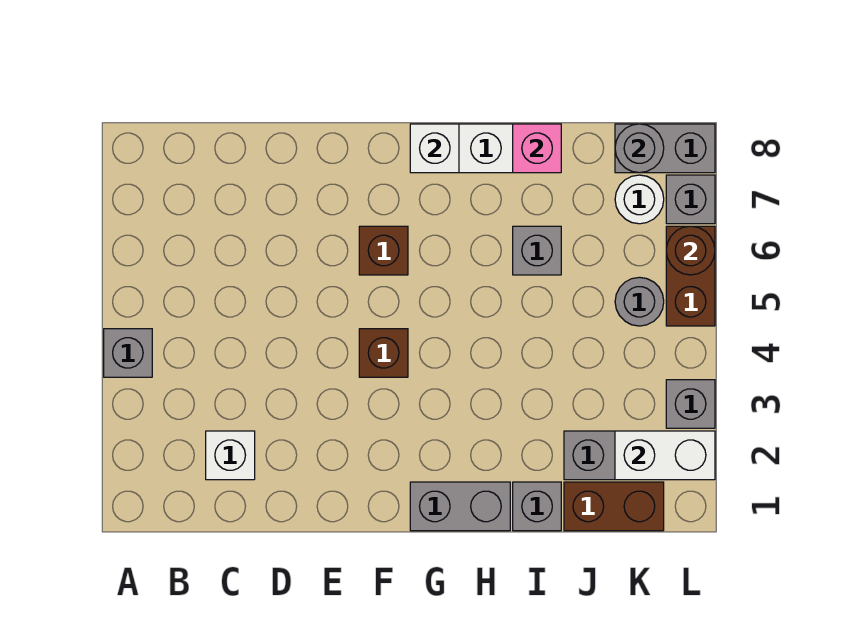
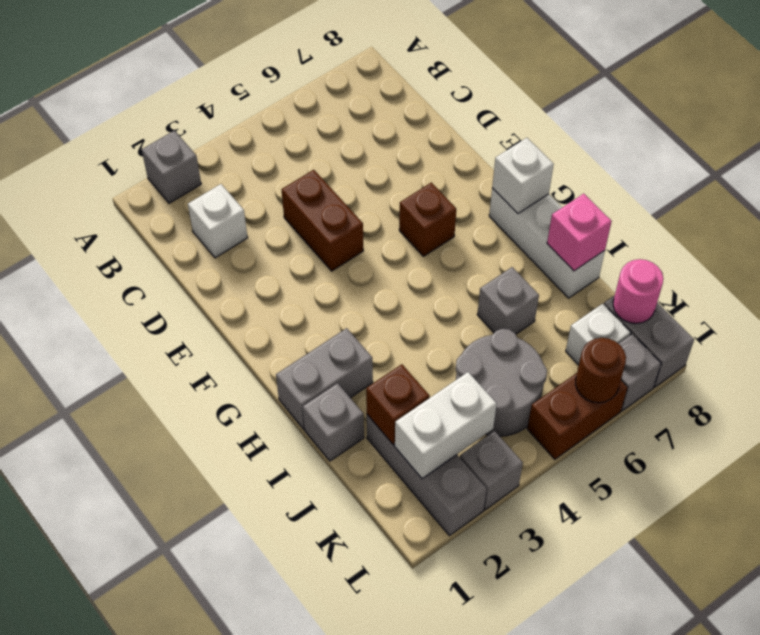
grey brick A4 level 1 -> grey brick A2 level 1
brown brick F4 level 1 -> brown brick J2 level 2
grey brick G1:H1 level 1 -> grey brick H1:H2 level 1
brown brick J1:K1 level 1 -> brown brick D4:E4 level 1
white brick K2:L2 level 2 -> white brick K2:K3 level 2
grey round brick K5 level 1 -> grey round brick J4:K5 level 1
white round brick K7 level 1 -> white brick K7 level 1
grey round brick K8 level 2 -> pink round brick K8 level 2

